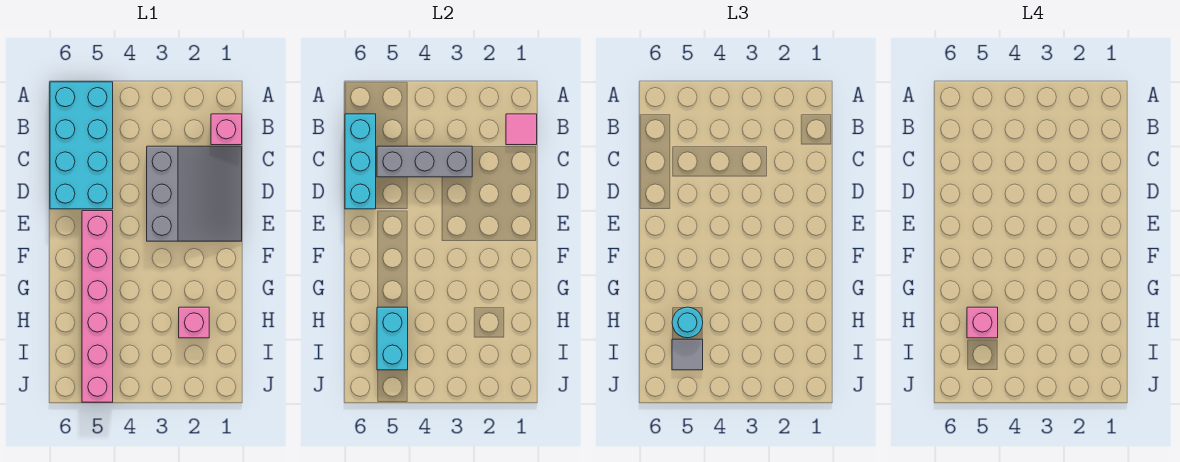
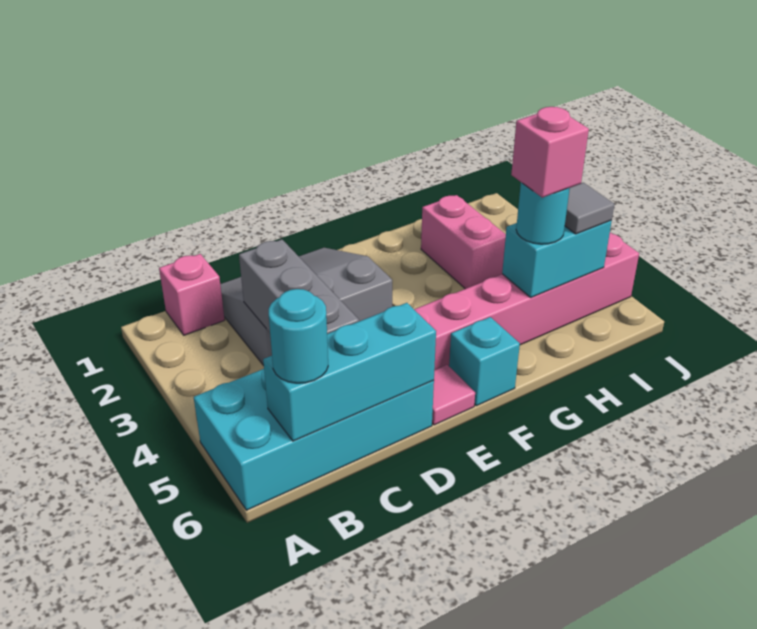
pink tile B1 level 2 -> pink tile E6 level 1
none -> cyan round brick B6 level 3
none -> cyan brick F6 level 1
pink brick H2 level 1 -> pink brick H2:H3 level 1

